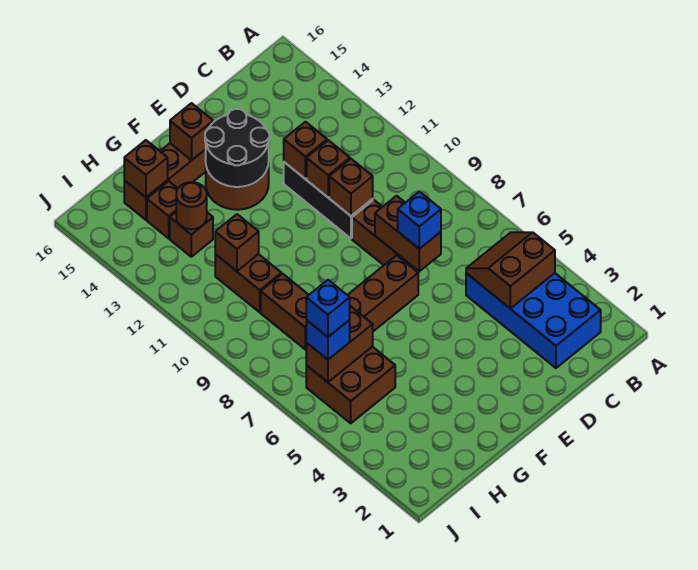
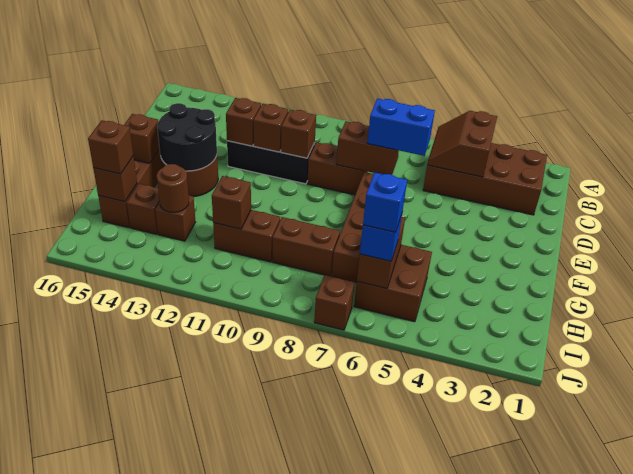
blue brick B2:C5 level 1 -> brown brick B2:C5 level 1
blue brick D7 level 3 -> blue brick D6:D7 level 3
none -> brown brick H15 level 3
none -> brown brick J7 level 1

